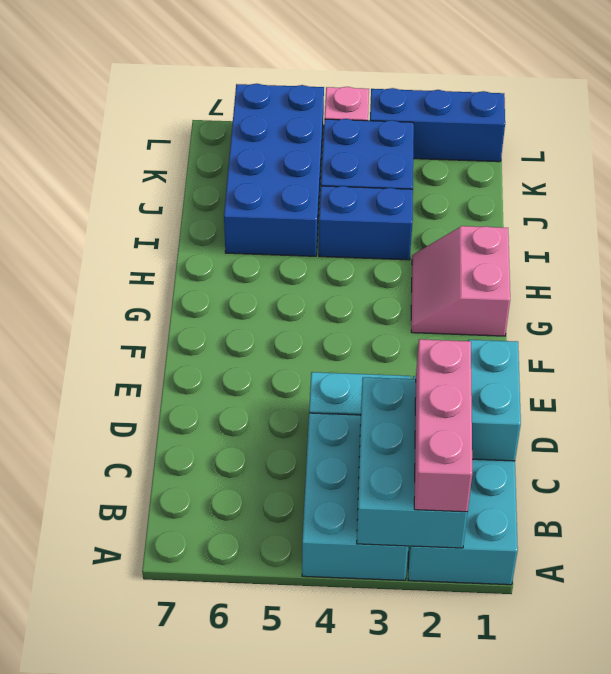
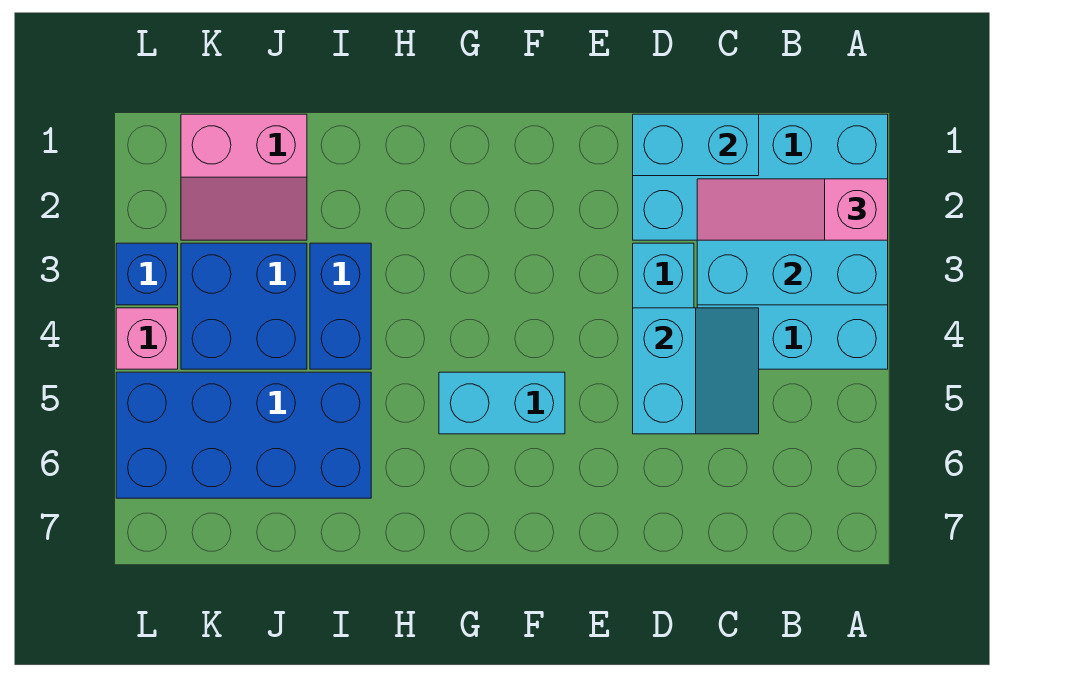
pink brick A2:C2 level 3 -> pink slope A2:C2 level 3 top A
none -> cyan slope C4:D5 level 2 top D
none -> cyan brick F5:G5 level 1
pink slope G1:H2 level 1 top 1 -> pink slope J1:K2 level 1 top 1
blue brick L1:L3 level 1 -> blue brick L3 level 1

